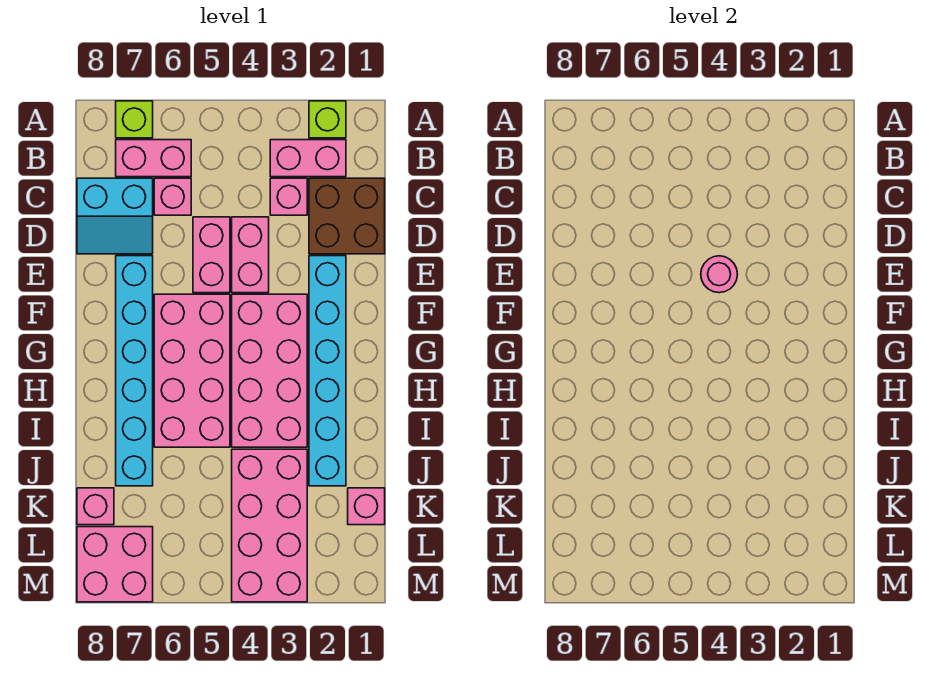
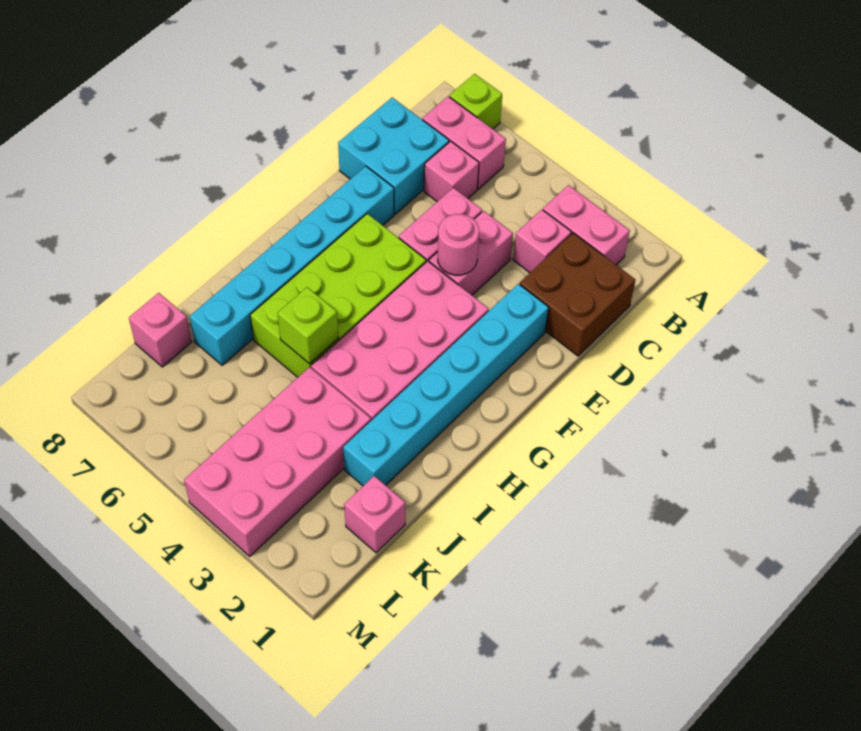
lime brick A2 level 1 -> lime brick I5 level 2
cyan slope C7:D8 level 1 top C -> cyan brick C7:D8 level 1
pink brick F5:I6 level 1 -> lime brick F5:I6 level 1
pink brick L7:M8 level 1 -> none

